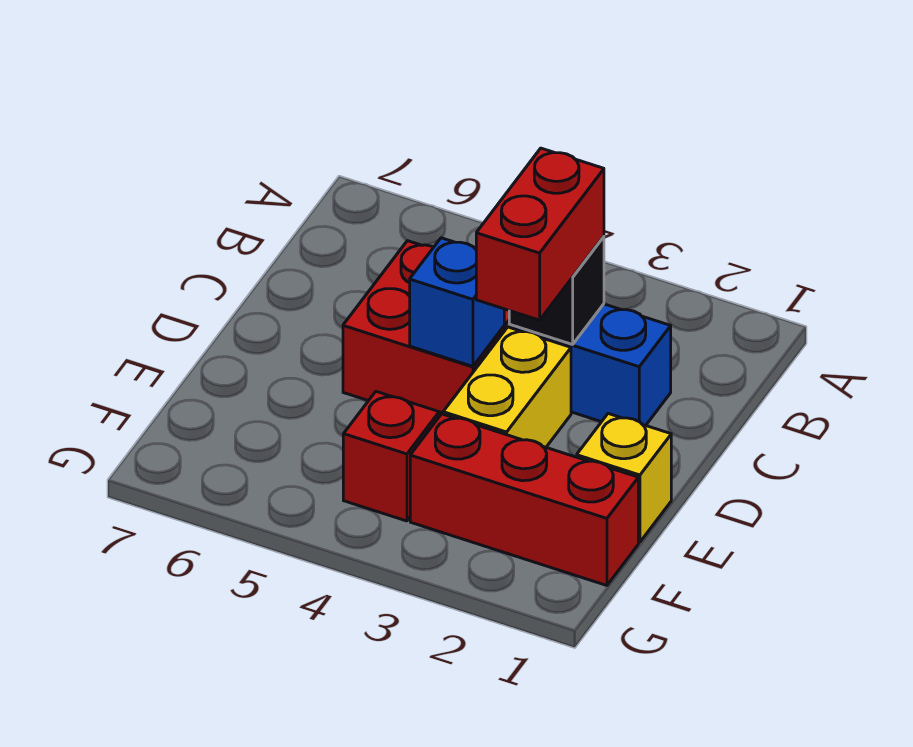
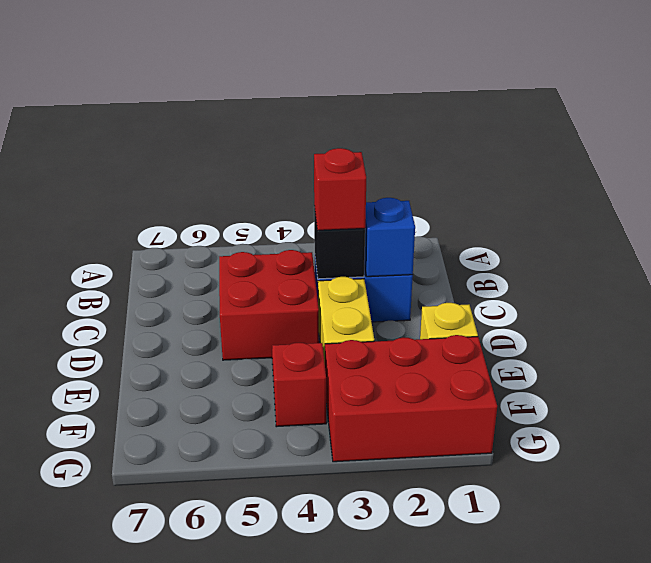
red brick C3:D3 level 3 -> red brick C3 level 3
blue brick D4 level 2 -> blue brick C2 level 2
red brick F1:F3 level 1 -> red brick F1:G3 level 1

